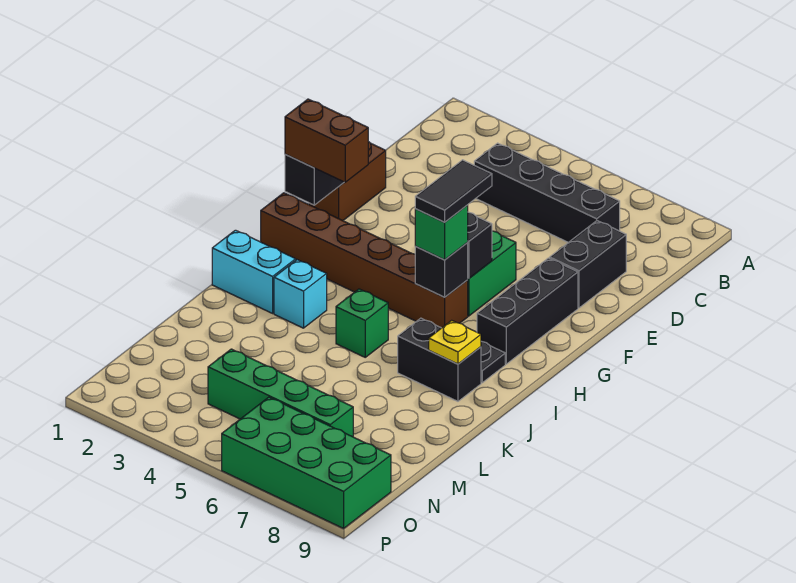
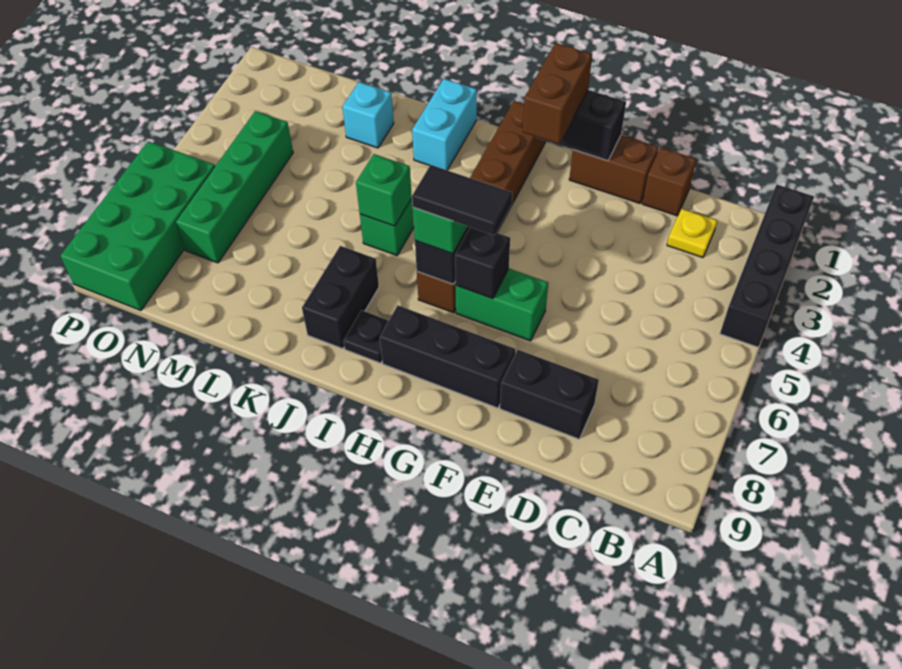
black brick C4:C7 level 1 -> black brick A1:A4 level 1
none -> brown brick D1 level 1
cyan brick J3 level 1 -> cyan brick L2 level 1
none -> green brick J5 level 2
yellow plate J8 level 2 -> yellow plate C2 level 1

